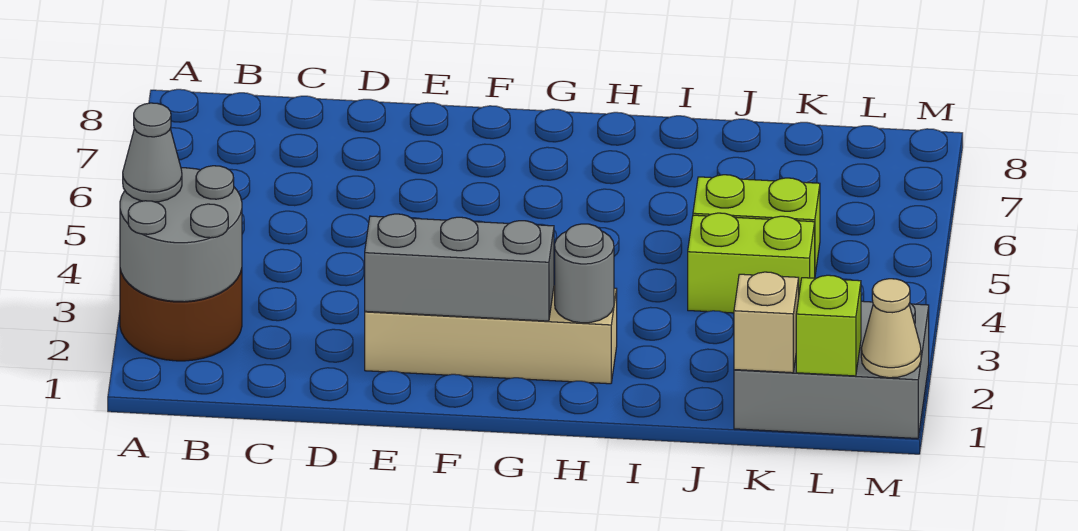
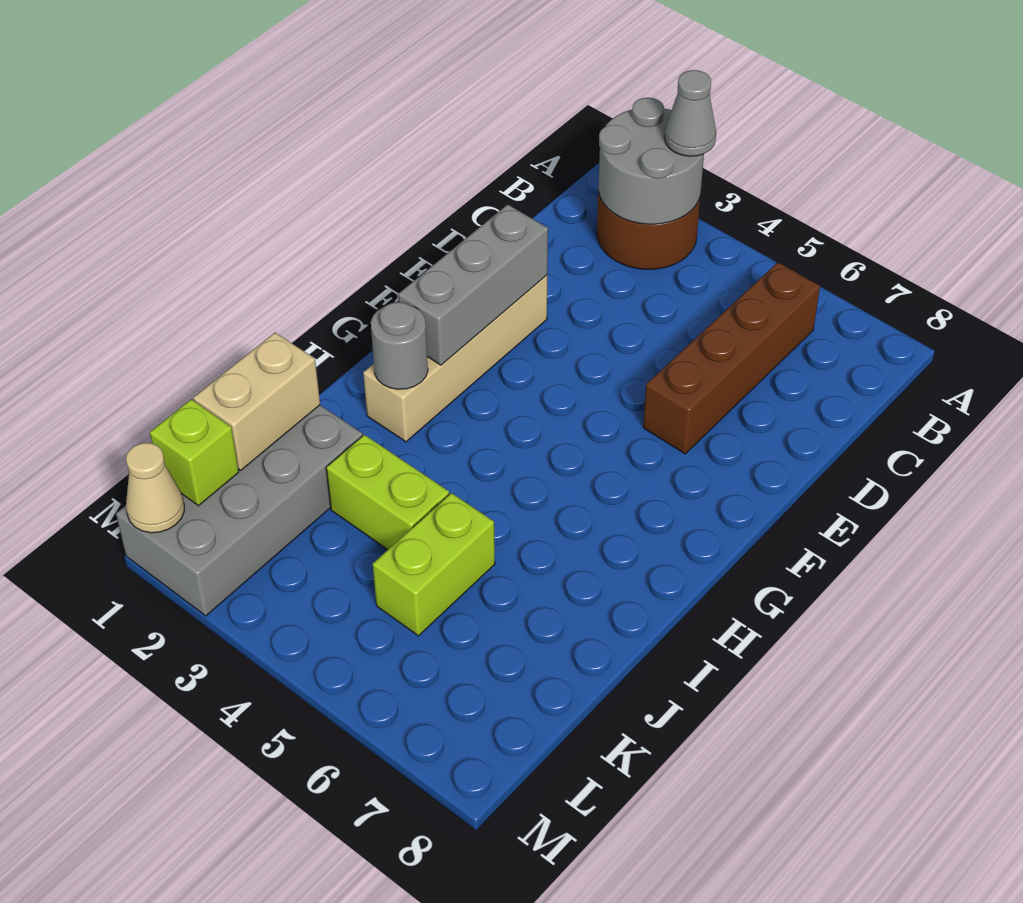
none -> brown brick B6:E6 level 1
lime brick J4:K4 level 1 -> lime brick J3:J4 level 1
grey brick K1:M2 level 1 -> grey brick J1:M2 level 1
tan brick K1 level 2 -> tan brick J1:K1 level 2

